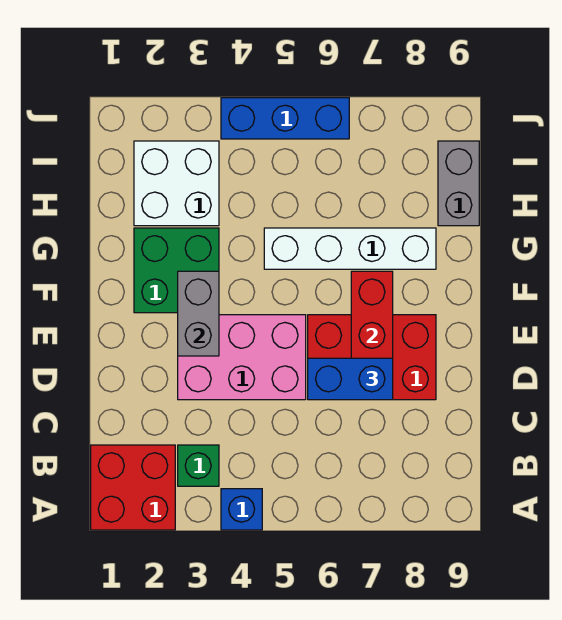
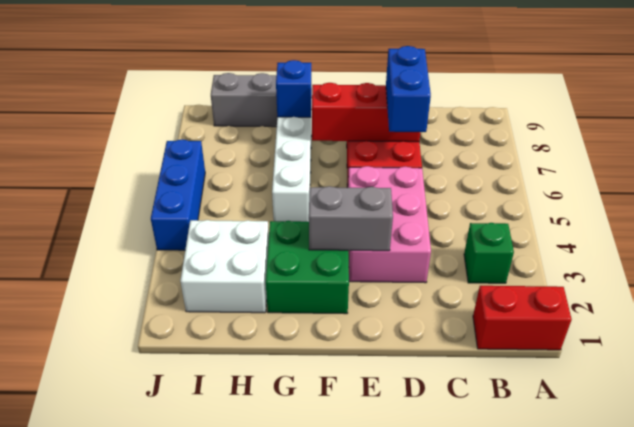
red brick A1:B2 level 1 -> red brick A1:B1 level 1
blue brick A4 level 1 -> blue brick G8 level 2

